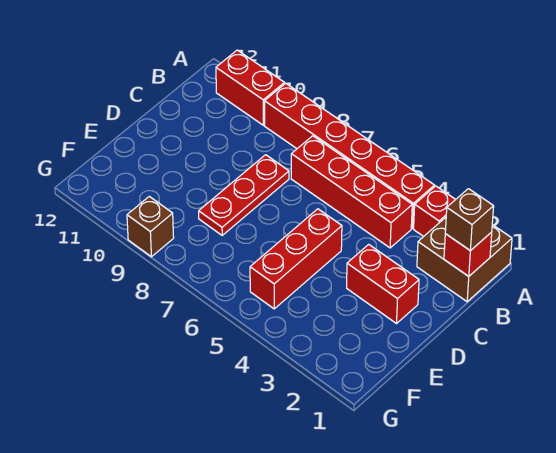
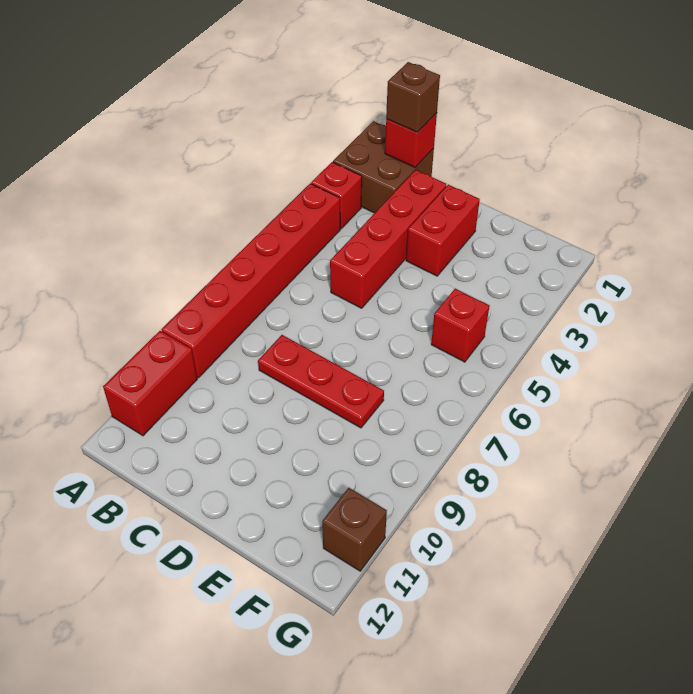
red brick B4:B7 level 1 -> red brick C2:C5 level 1
red brick D5:F5 level 1 -> red brick F5 level 1
brown brick G9 level 1 -> brown brick G11 level 1

